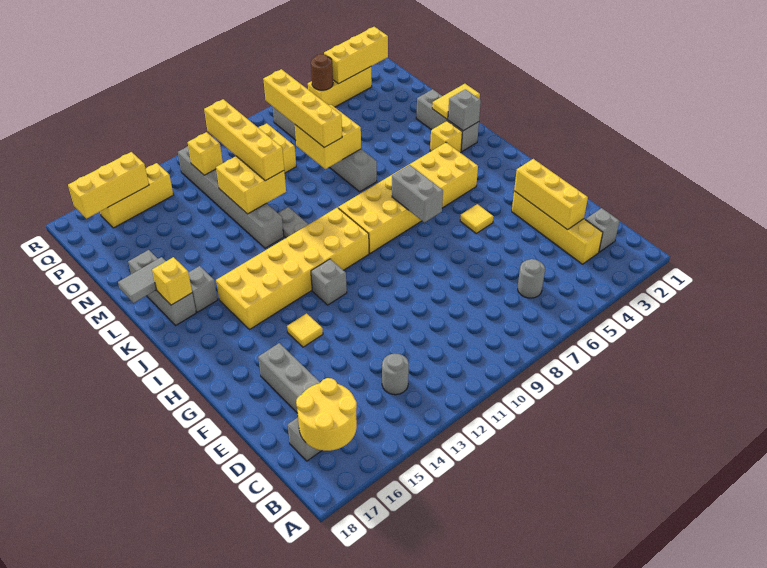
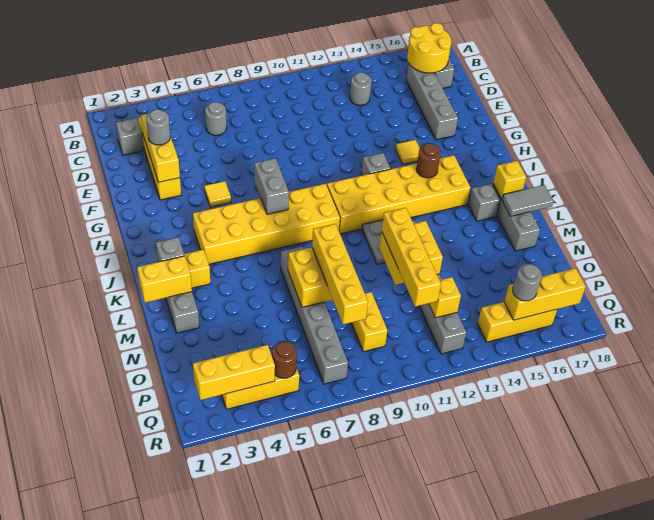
none -> grey round brick E3 level 3
none -> brown round brick I14 level 2
yellow tile L1:L2 level 2 -> yellow brick L1:L2 level 2
none -> grey round brick Q15 level 3

